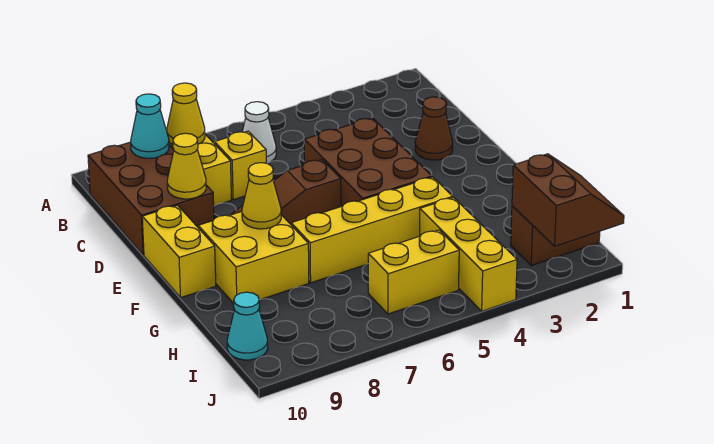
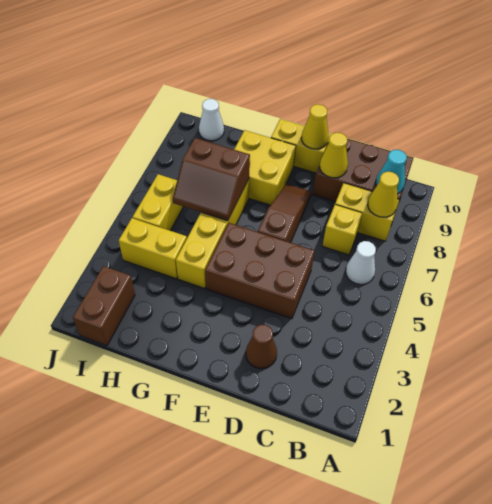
yellow cone F8 level 2 -> yellow cone E10 level 2
yellow brick H4:J4 level 1 -> yellow brick H4:I4 level 1
brown slope I1:J2 level 2 top 2 -> brown slope G6:H7 level 2 top 7
cyan cone I10 level 1 -> white cone I10 level 1

